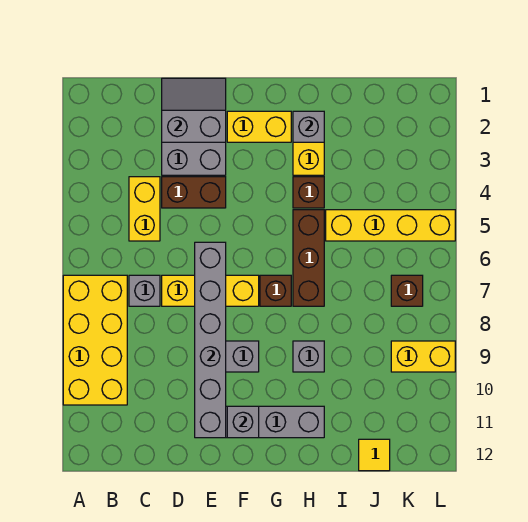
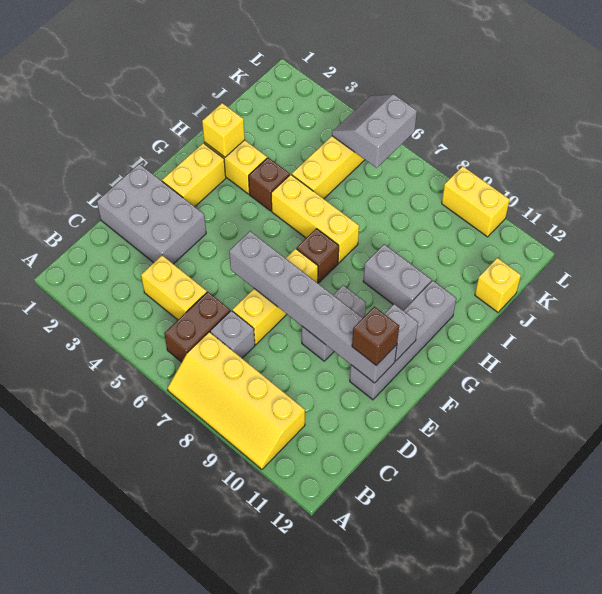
yellow brick A7:B10 level 1 -> yellow slope A7:B10 level 1 top B
grey slope D1:E2 level 2 top 2 -> grey slope K5:L6 level 2 top 6
brown brick D4:E4 level 1 -> brown brick B6:C6 level 1
grey brick H2 level 2 -> yellow brick H2 level 2
brown brick H5:H7 level 1 -> yellow brick H5:H7 level 1
grey brick H9 level 1 -> grey brick H9:H10 level 1
yellow tile J12 level 1 -> yellow brick J12 level 1
brown brick K7 level 1 -> brown brick E11 level 3
yellow brick K9:L9 level 1 -> yellow brick L9:L10 level 1

